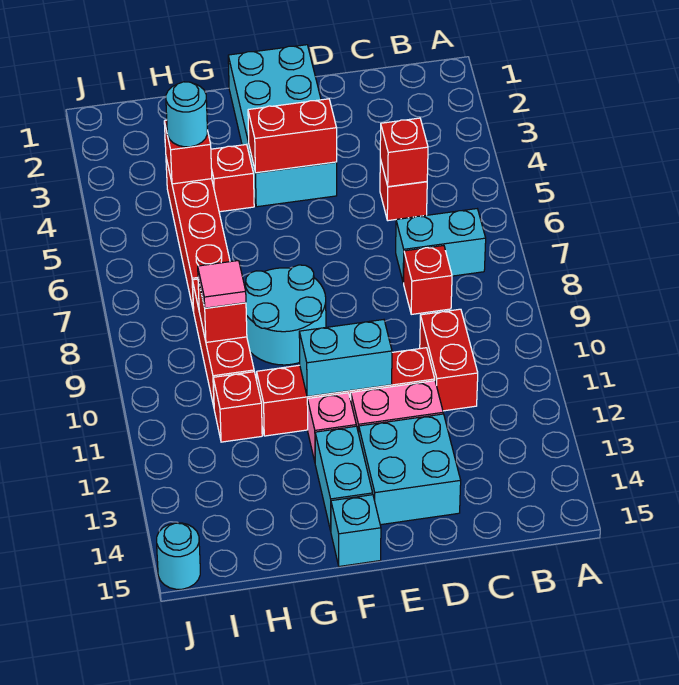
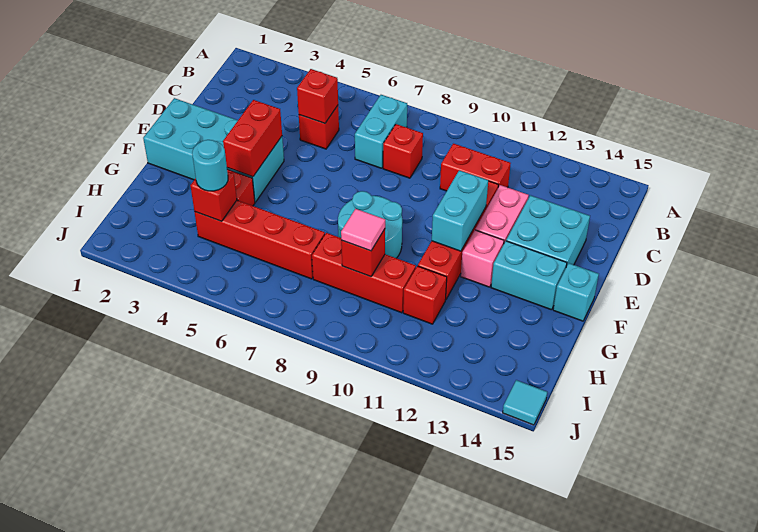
cyan round brick J15 level 1 -> cyan tile J15 level 1

